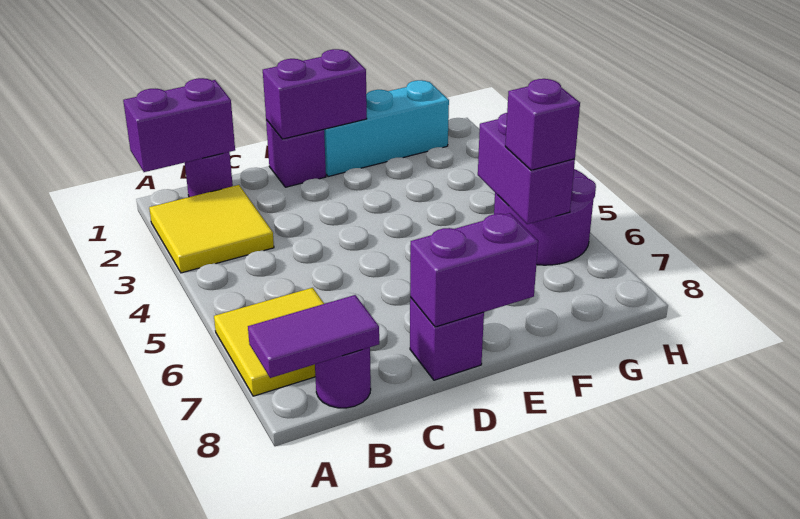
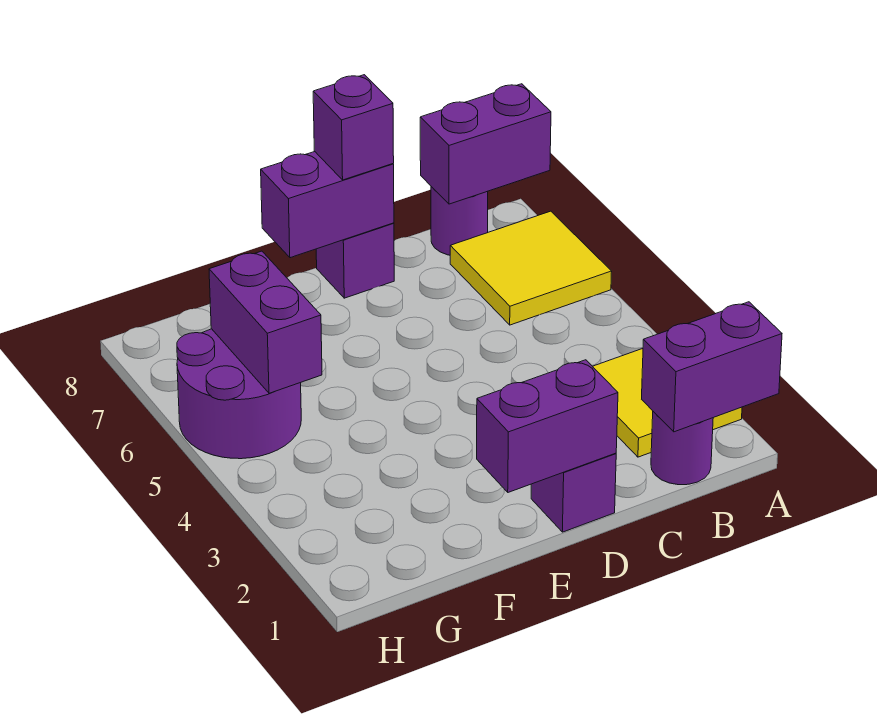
purple tile A8:B8 level 2 -> purple brick A8:B8 level 2
cyan brick E1:G1 level 1 -> none
purple brick G6 level 3 -> purple brick D8 level 3

